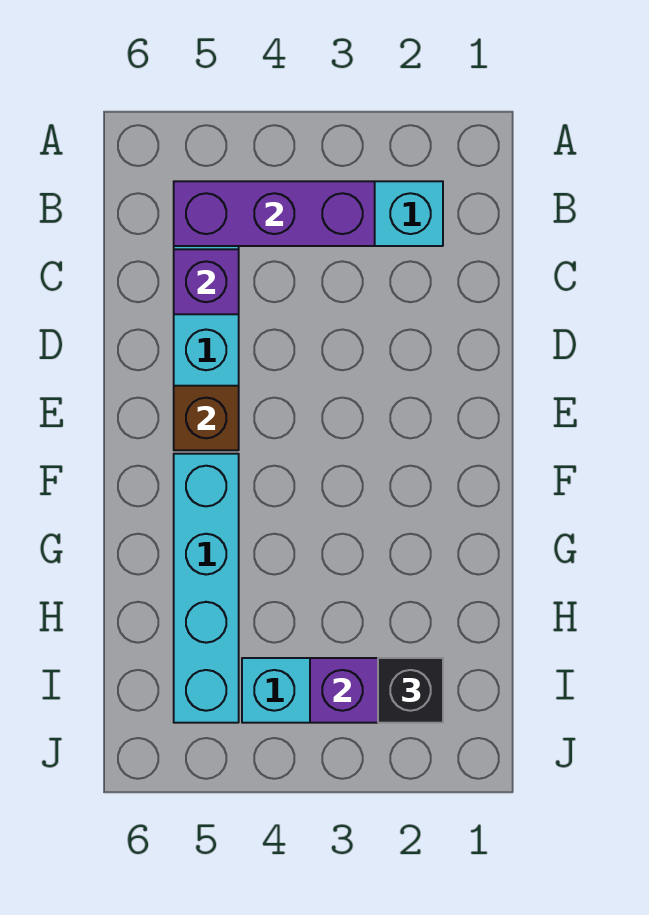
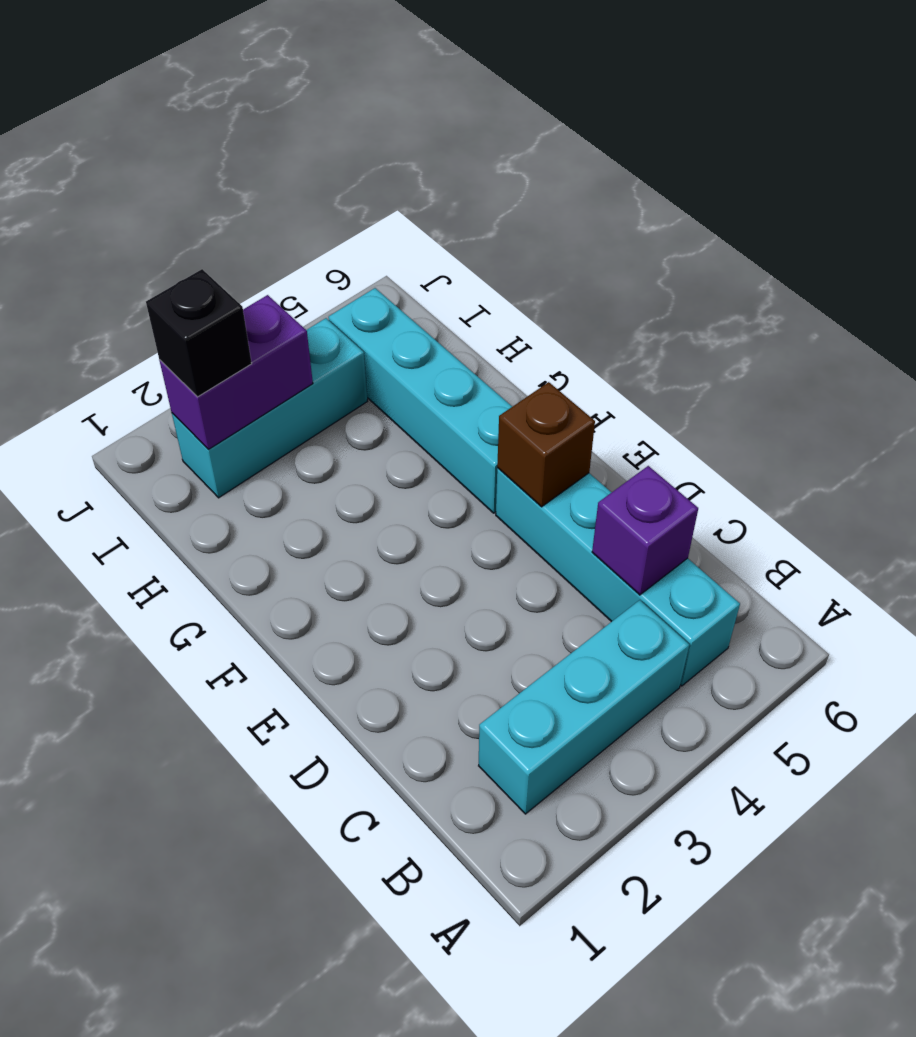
purple brick B3:B5 level 2 -> none

